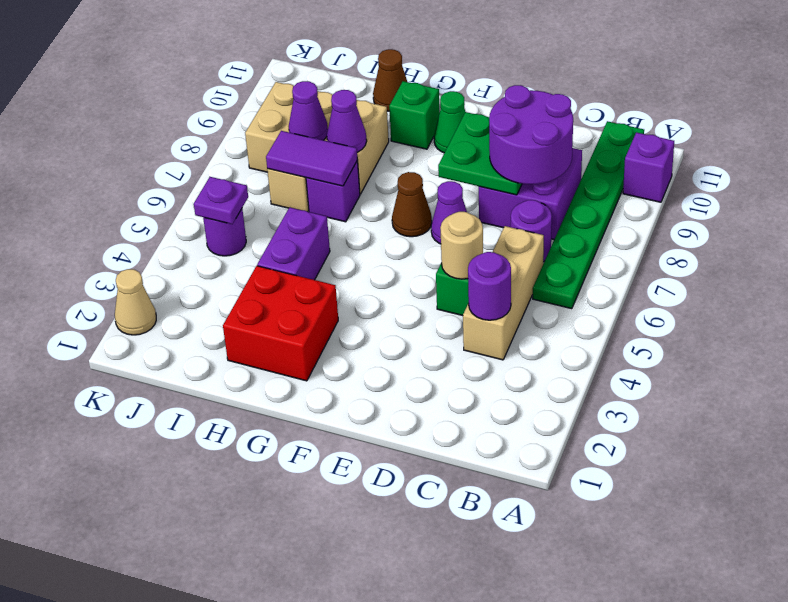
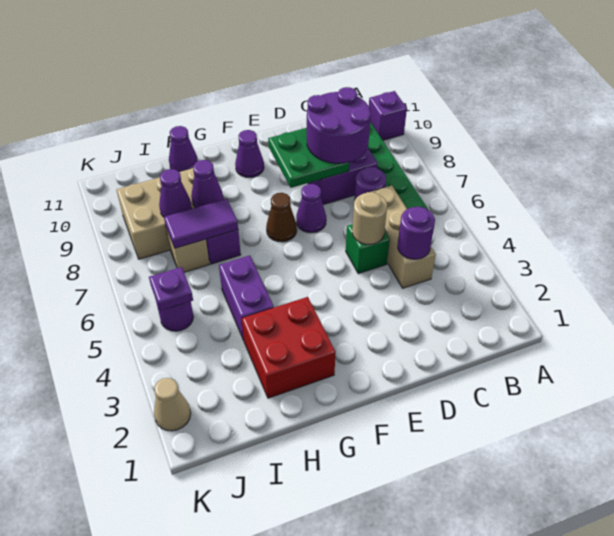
green cone F10 level 1 -> purple cone F10 level 1
green brick G10 level 1 -> none
brown cone H11 level 1 -> purple cone H11 level 1

